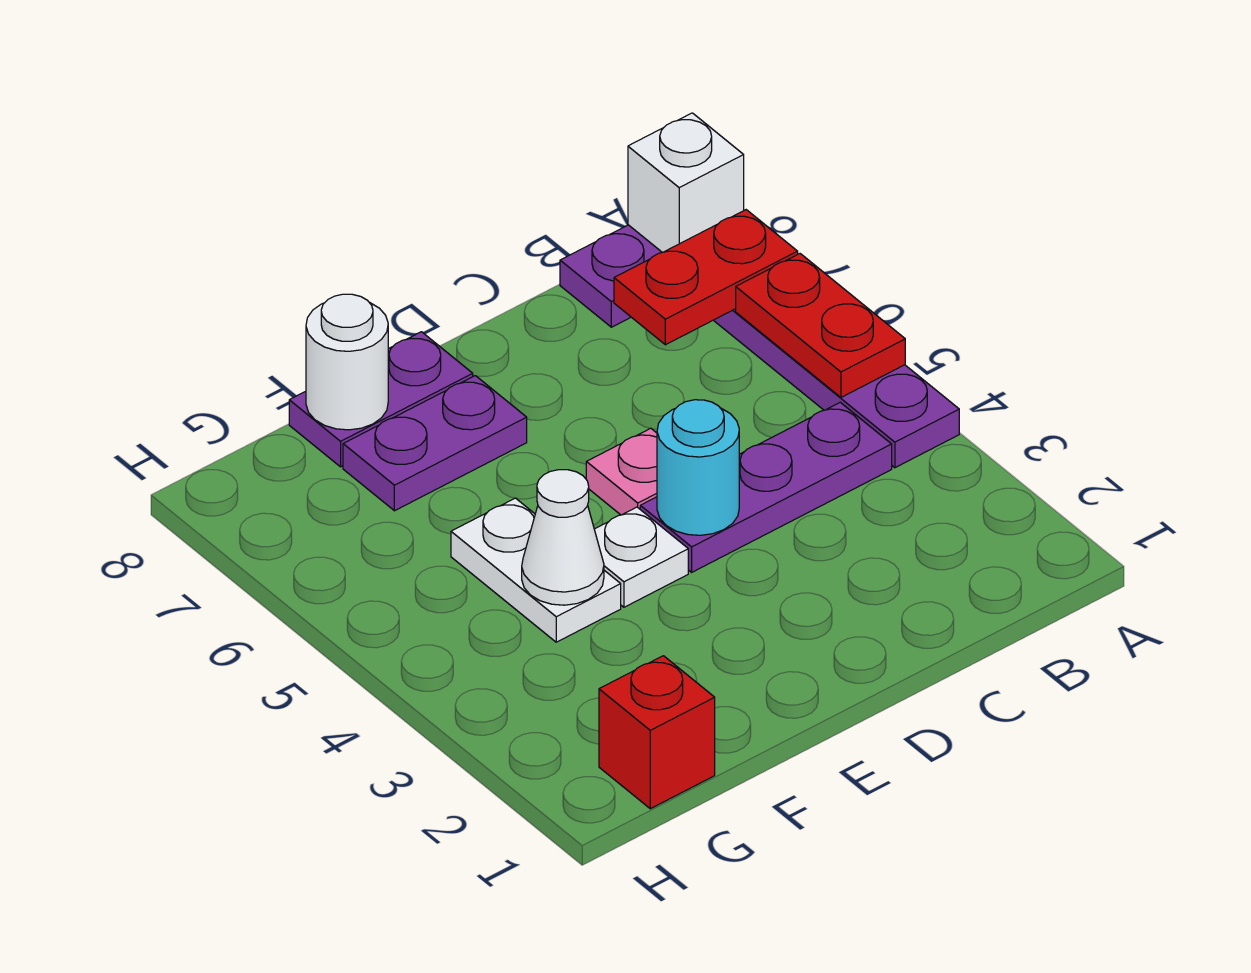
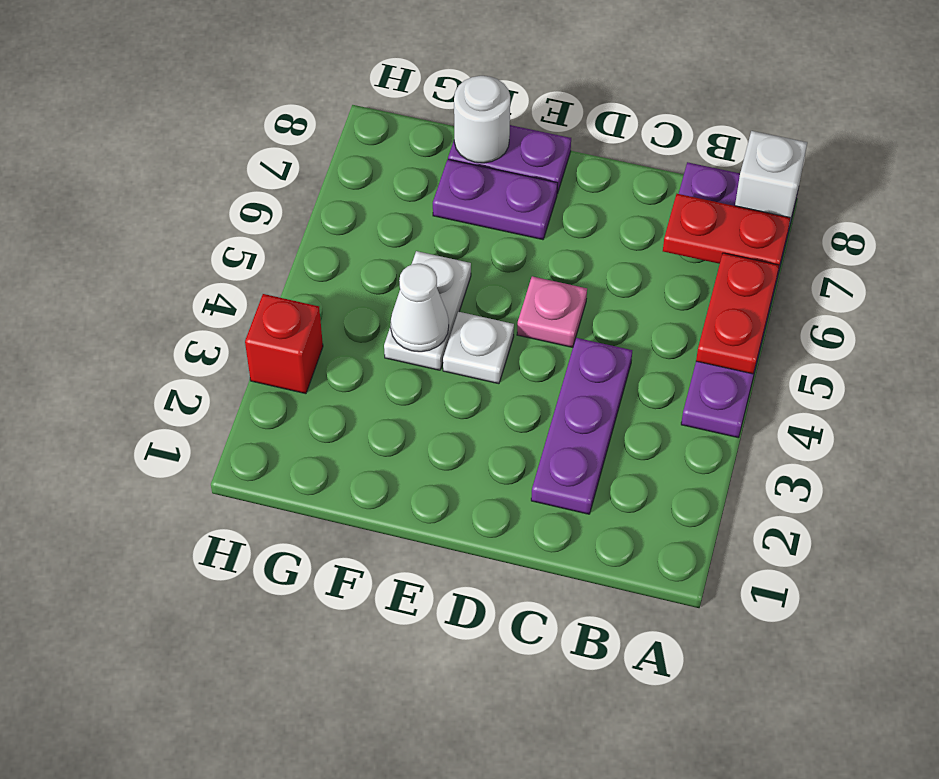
purple plate B4:D4 level 1 -> purple plate C2:C4 level 1
cyan round brick D4 level 2 -> none
red brick G1 level 1 -> red brick H3 level 1

